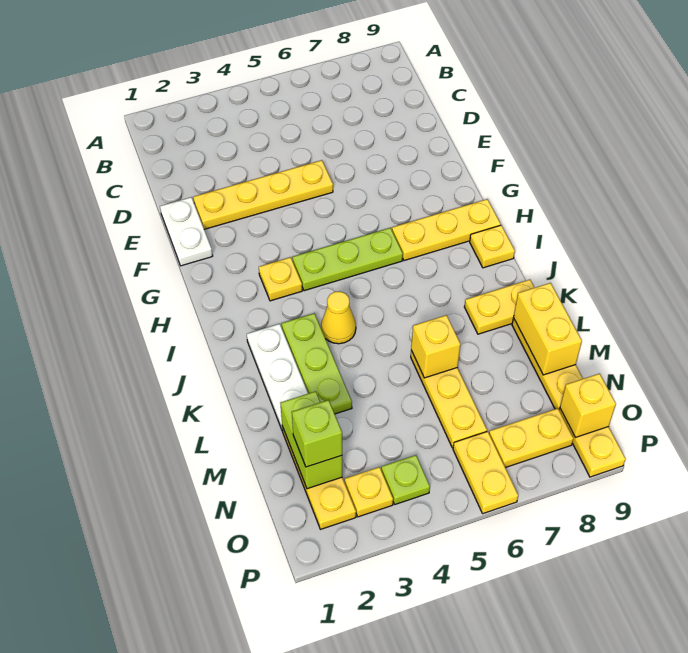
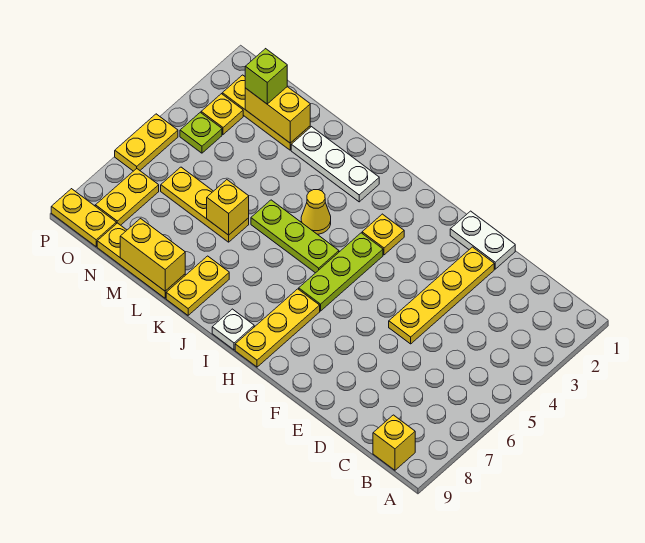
yellow plate I9 level 1 -> white plate I9 level 1
lime plate J3:L3 level 1 -> lime plate I5:K5 level 1
lime brick M2:N2 level 2 -> yellow brick M2:N2 level 2
yellow plate O6:P6 level 1 -> yellow plate P5:P6 level 1
yellow brick O9 level 2 -> yellow brick B9 level 1

